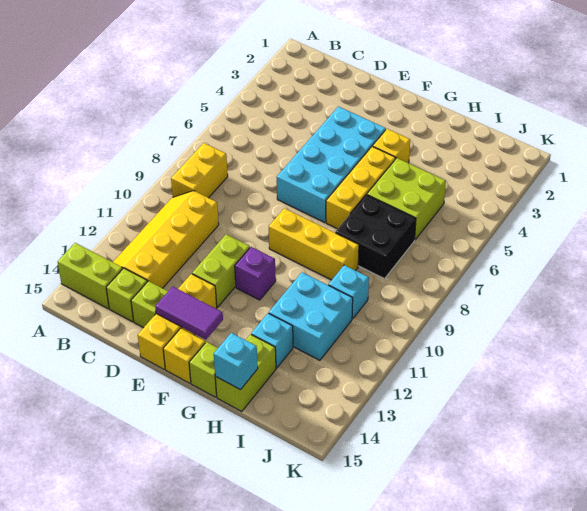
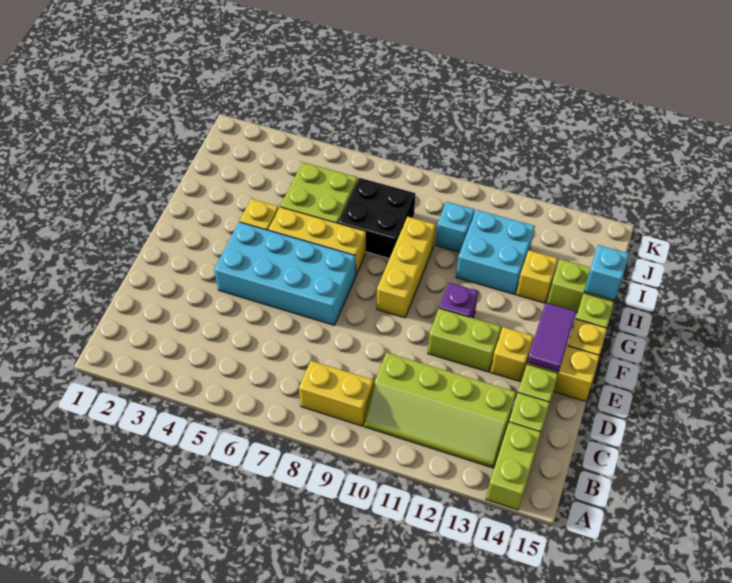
yellow slope B10:C13 level 1 top C -> lime slope B10:C13 level 1 top C
cyan brick H13 level 1 -> yellow brick H13 level 1

